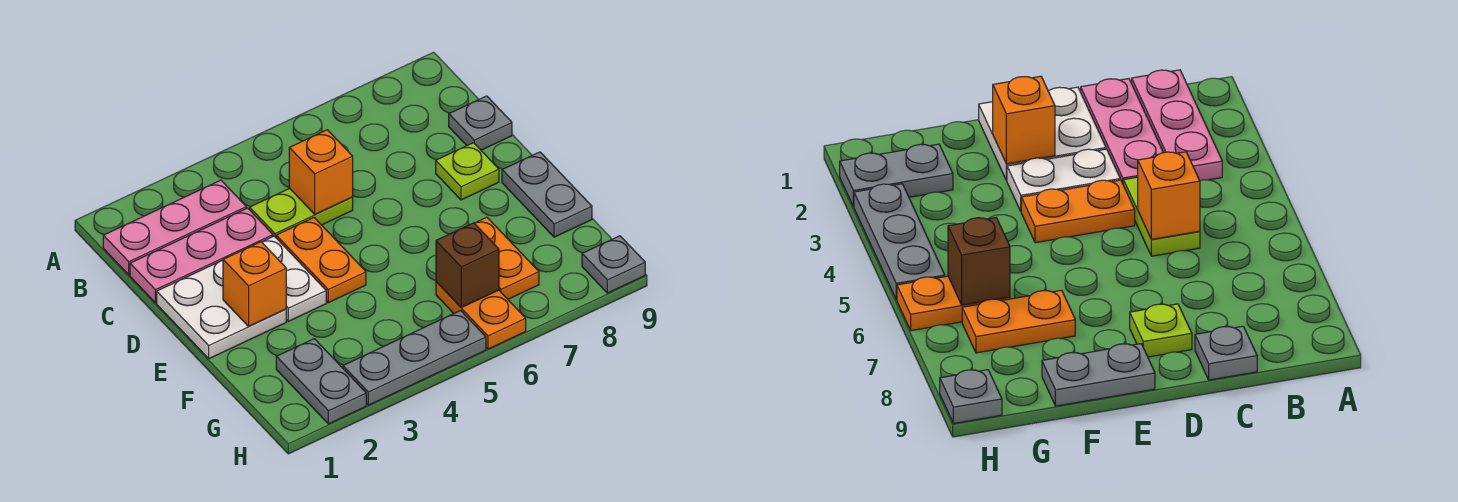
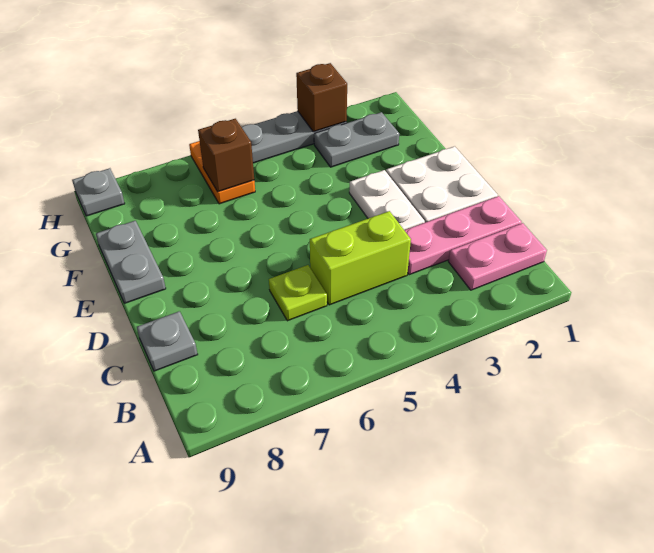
pink plate B1:B3 level 1 -> pink plate B1:B2 level 1
lime plate C4:C5 level 1 -> lime brick C4:C5 level 1
orange brick C5 level 2 -> none
orange plate D4:E4 level 1 -> none
lime plate D8 level 1 -> lime plate C6 level 1
orange brick E2 level 2 -> none
orange plate F7:G7 level 1 -> none
grey plate G2:H2 level 1 -> grey plate G2:G3 level 1
none -> brown brick H3 level 2

